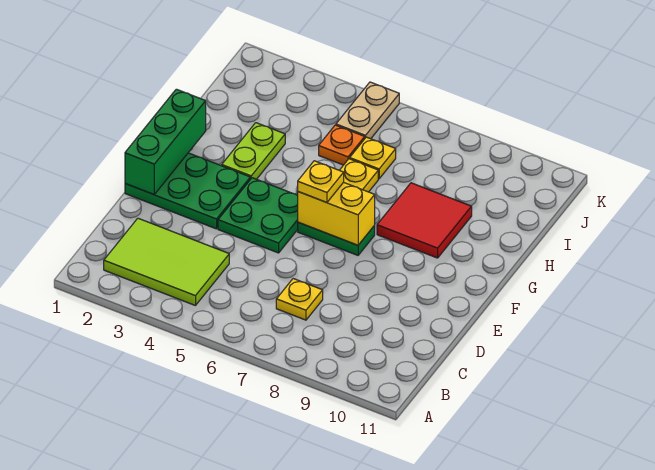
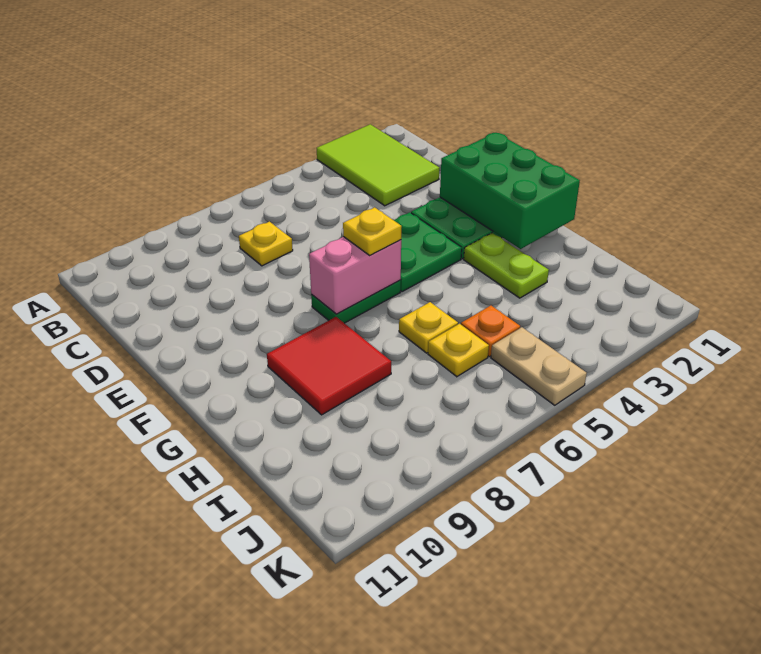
lime tile B2:C4 level 1 -> lime tile A2:C3 level 1
green brick E1:G1 level 2 -> green brick E1:G2 level 2
yellow brick F6:F7 level 2 -> pink brick F6:F7 level 2

